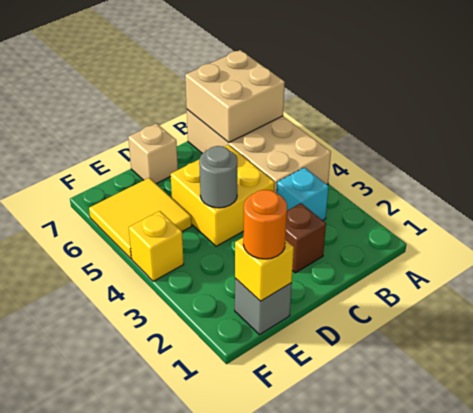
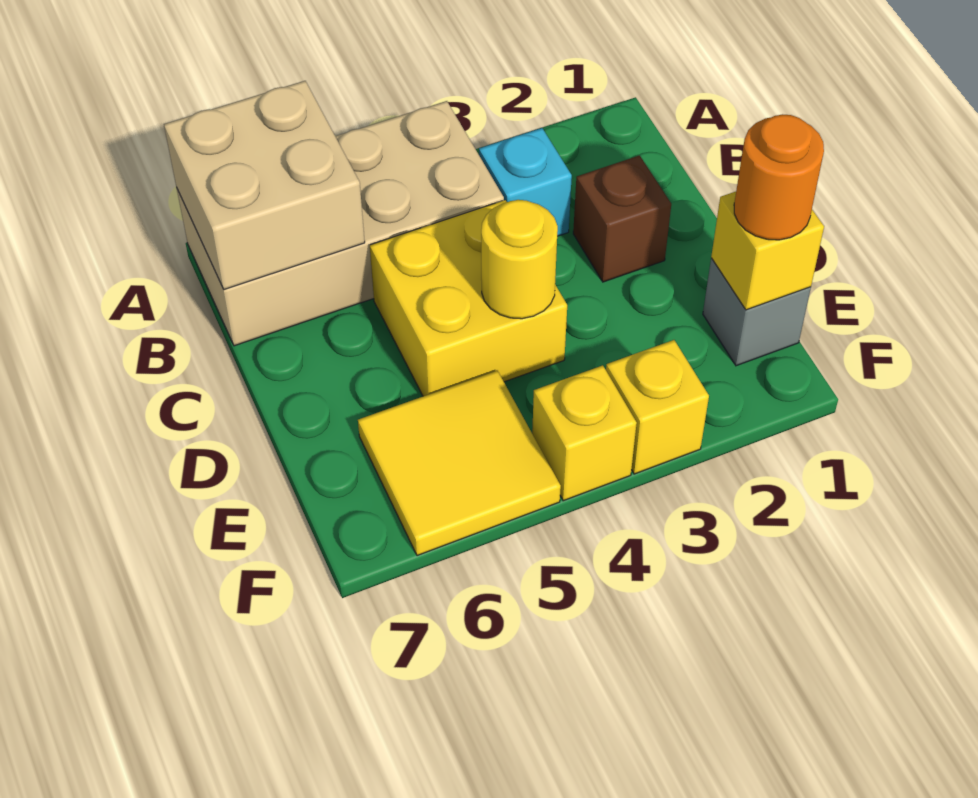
grey round brick D4 level 2 -> yellow round brick D4 level 2
tan brick D7 level 1 -> none
none -> yellow brick F3 level 1

